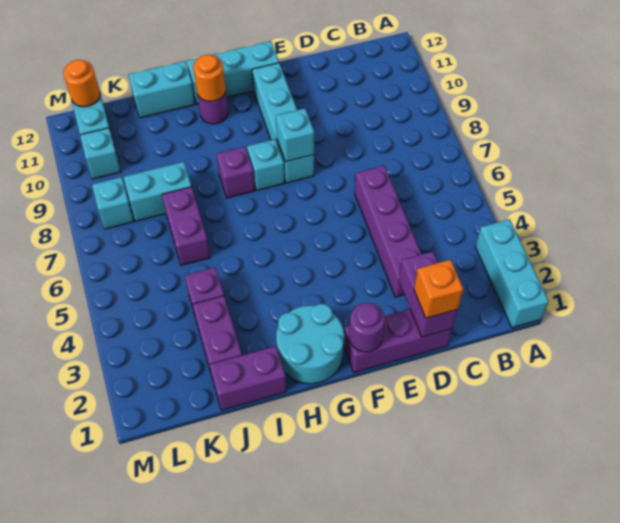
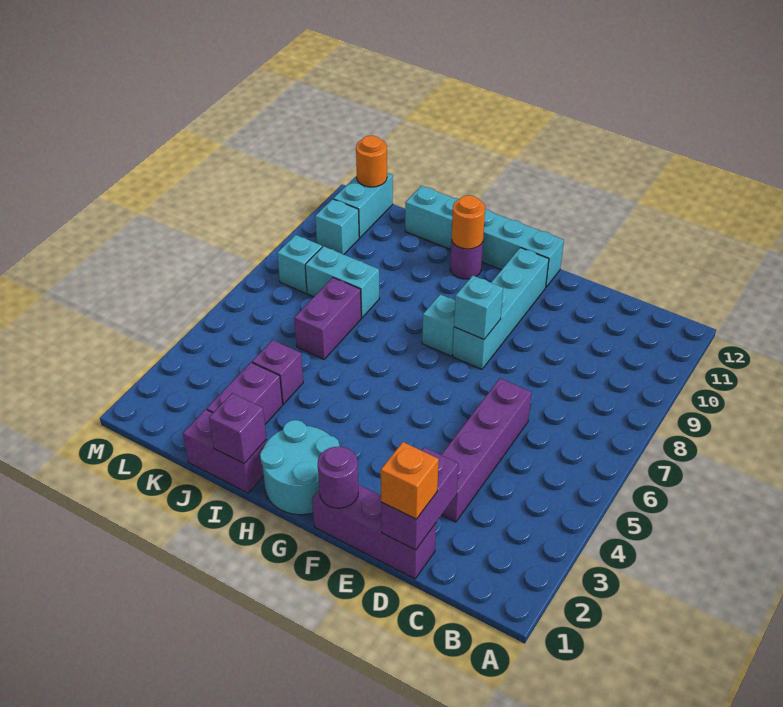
cyan brick A1:A3 level 1 -> none
purple brick H8 level 1 -> purple brick I1 level 2

